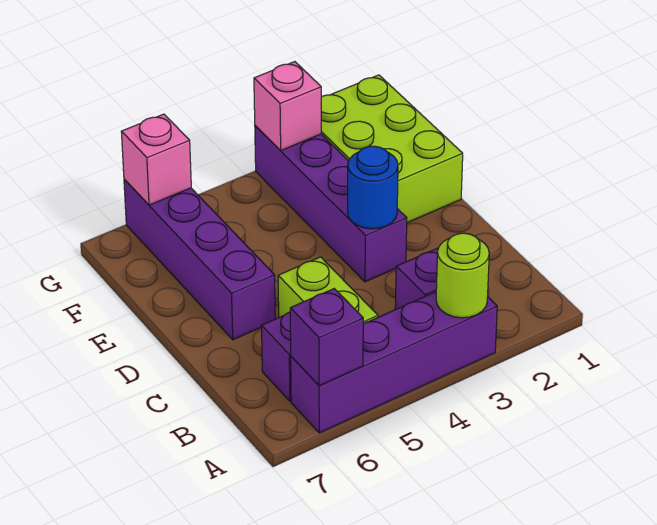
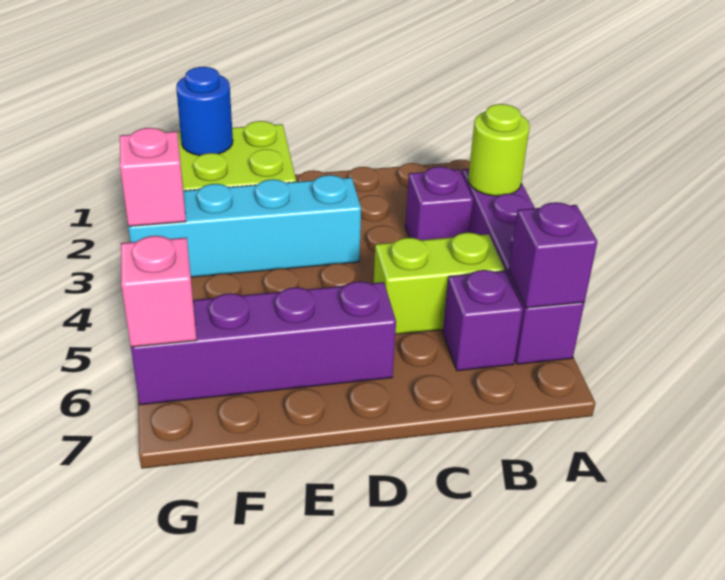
purple brick D3:G3 level 1 -> cyan brick D3:G3 level 1
blue round brick D3 level 2 -> blue round brick F1 level 2

